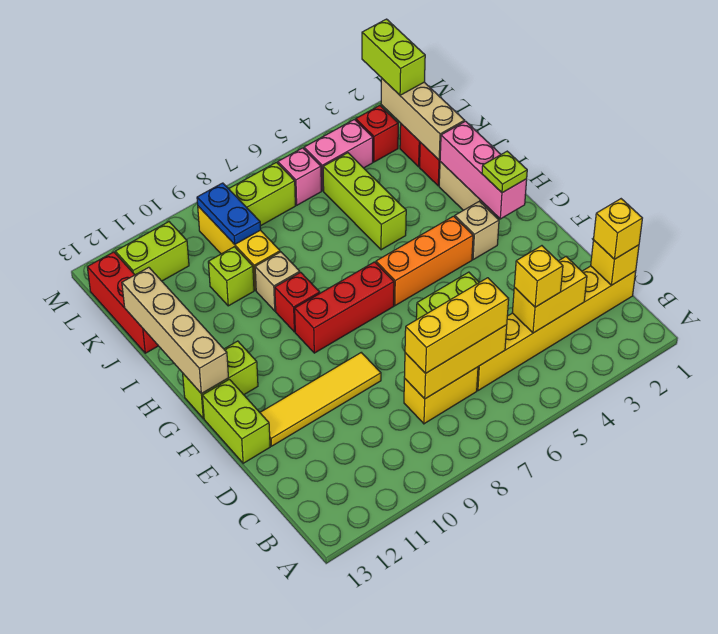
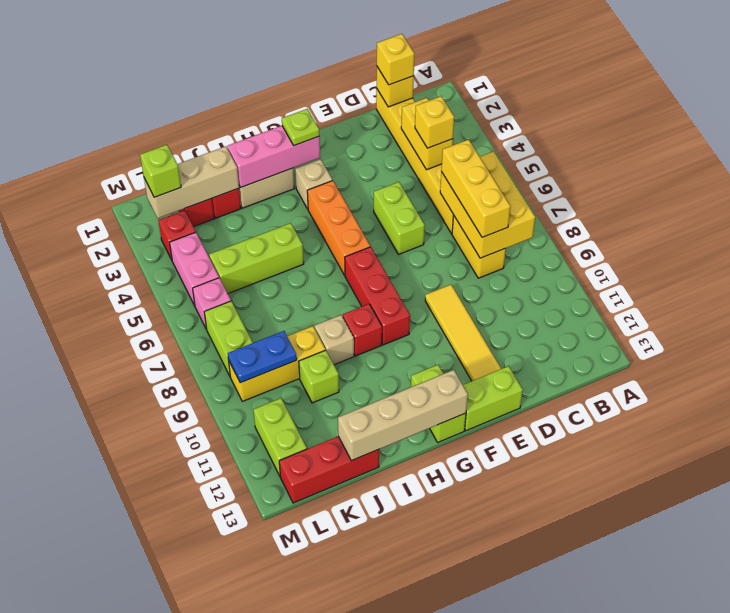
yellow brick C6:C8 level 2 -> yellow brick B6:C8 level 2
lime brick L2:M2 level 3 -> lime brick L2 level 3

